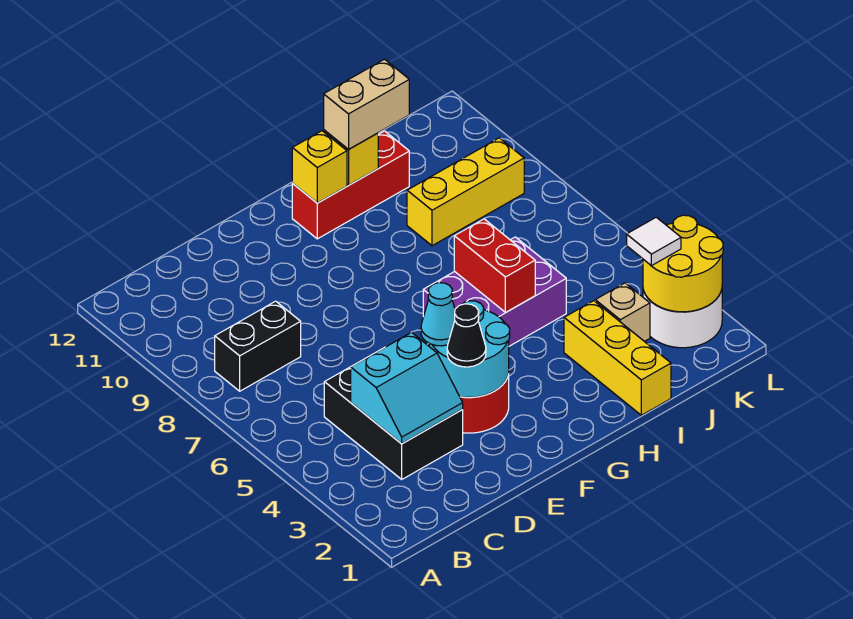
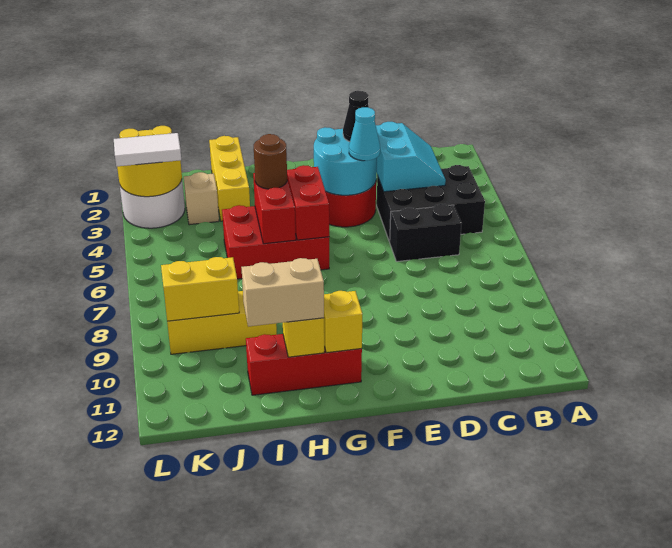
black brick B8:C8 level 1 -> black brick C6:D6 level 1
black brick C3:D5 level 1 -> black brick B4:D5 level 1
cyan slope C3:D4 level 2 top 4 -> cyan slope C3:D4 level 2 top D
purple brick G5:I6 level 1 -> red brick G5:I6 level 1
none -> red brick G5:G6 level 2
none -> brown round brick H5 level 3
none -> yellow brick J9:K9 level 2
white tile K3 level 3 -> white tile K3:L3 level 3

